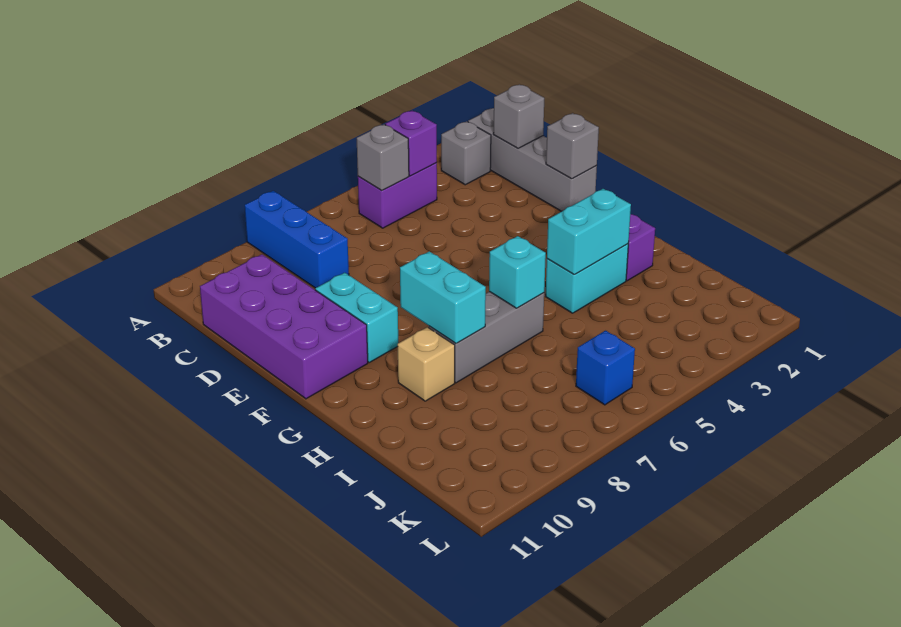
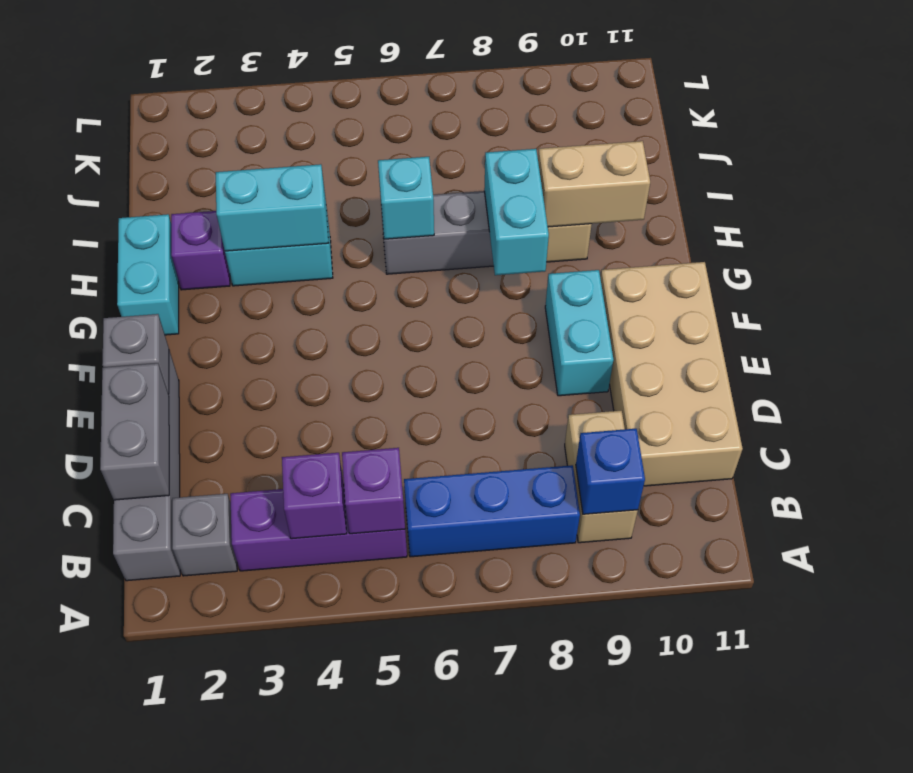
blue brick A8:C8 level 1 -> blue brick B6:B8 level 1
purple brick B4:B5 level 1 -> purple brick B3:B5 level 1
grey brick B5 level 2 -> purple brick B5 level 2
none -> tan brick B9:C9 level 1
grey brick C1 level 2 -> grey brick C1:D1 level 2
purple brick C10:F11 level 1 -> tan brick C10:F11 level 1
none -> cyan brick G1:H1 level 1
none -> tan brick H9:H10 level 2
blue brick K6 level 1 -> blue brick B9 level 2

